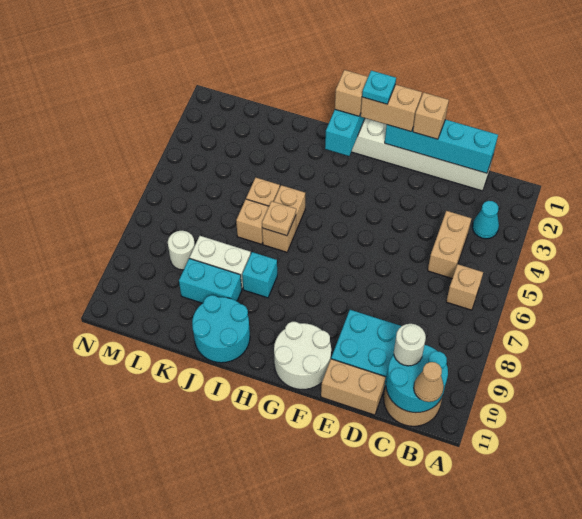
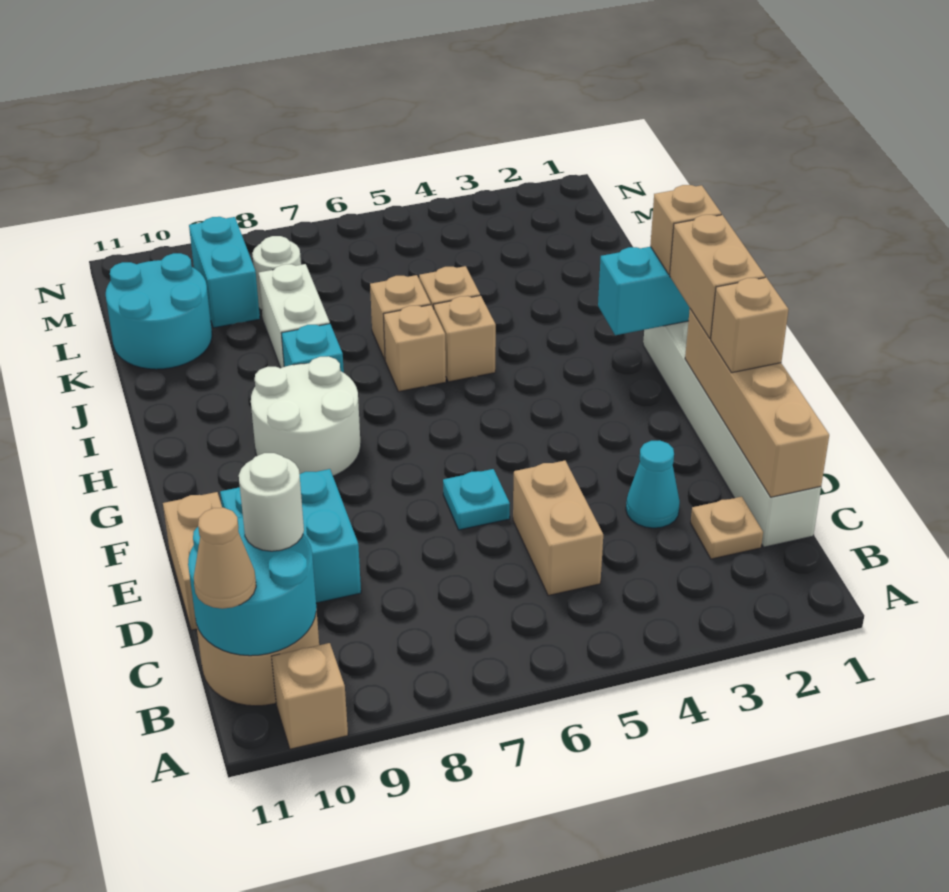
cyan cone B3 level 1 -> cyan cone D3 level 1
tan brick B6 level 1 -> tan brick A10 level 1
cyan brick C1:F1 level 2 -> tan brick C1:F1 level 2
tan brick C4:C5 level 1 -> tan brick C5:D5 level 1
white round brick F10:G11 level 1 -> white round brick G8:H9 level 1
cyan plate G1 level 4 -> cyan plate E6 level 1
tan plate I6 level 2 -> tan plate C2 level 1
cyan round brick I10:J11 level 1 -> cyan round brick K10:L11 level 1
cyan brick J9:K9 level 1 -> cyan brick L9:M9 level 1

